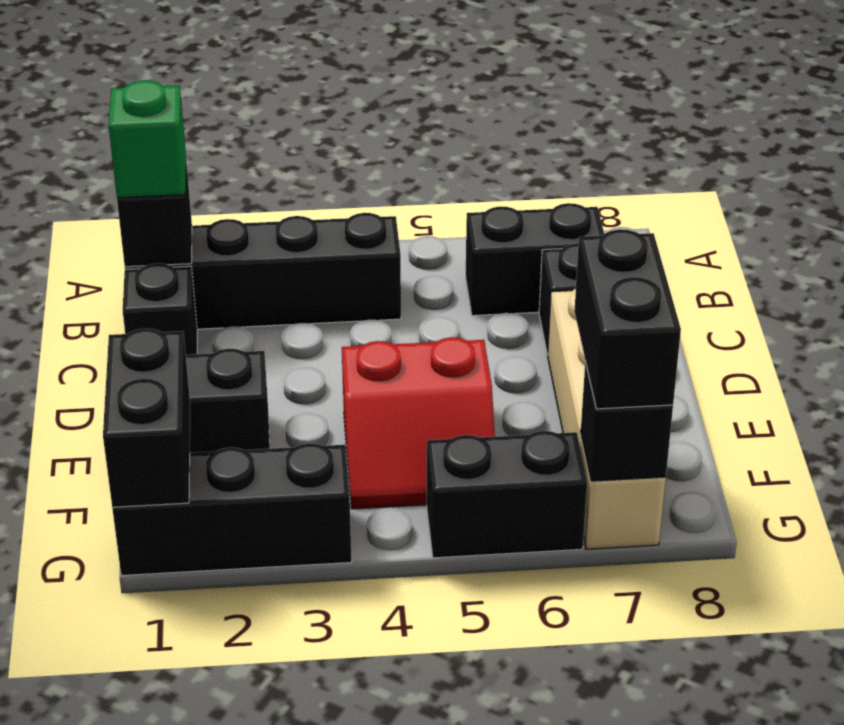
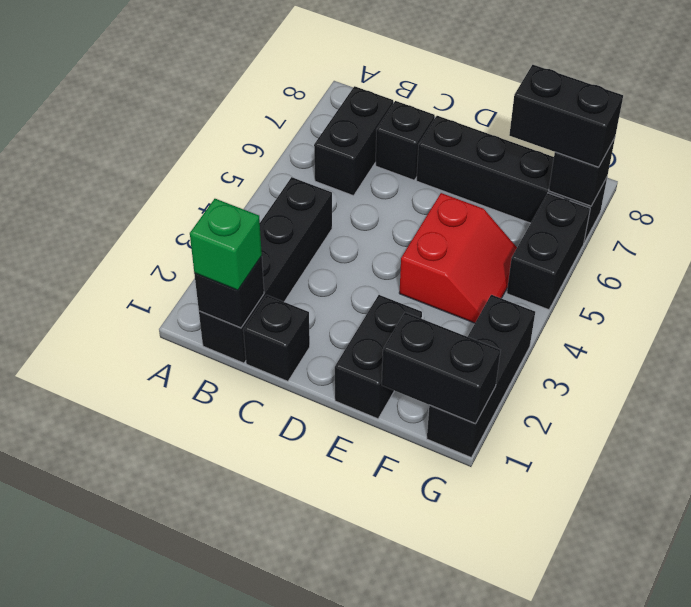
tan brick D7:G7 level 1 -> black brick D7:G7 level 1

